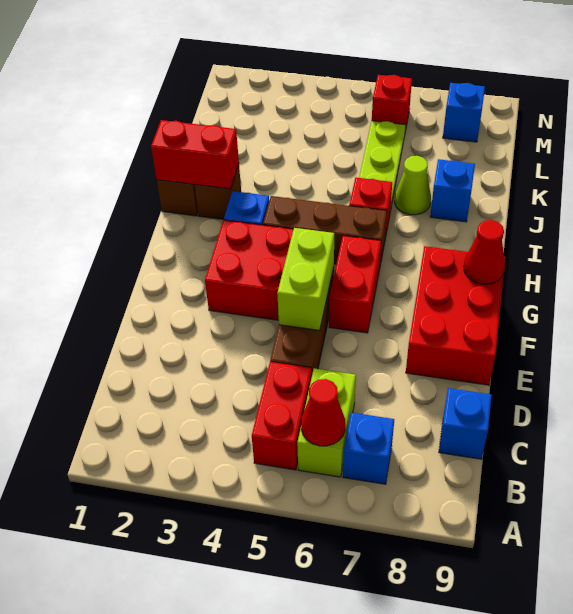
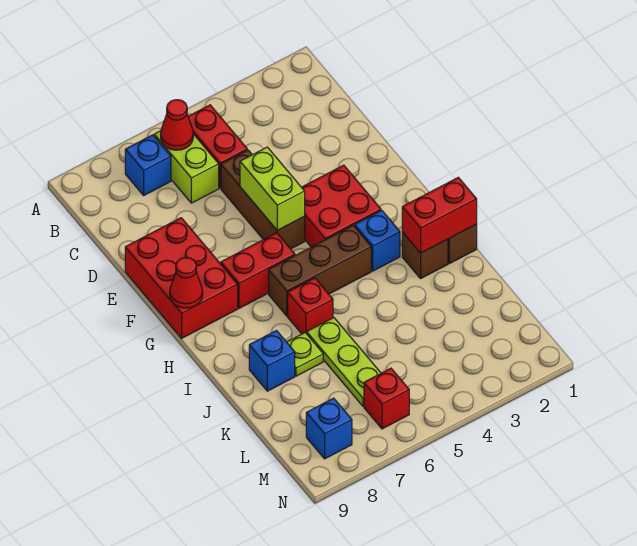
blue brick C9 level 1 -> none
red brick F6:G6 level 1 -> red brick G6:G7 level 1
lime cone J7 level 1 -> lime plate J7 level 1

